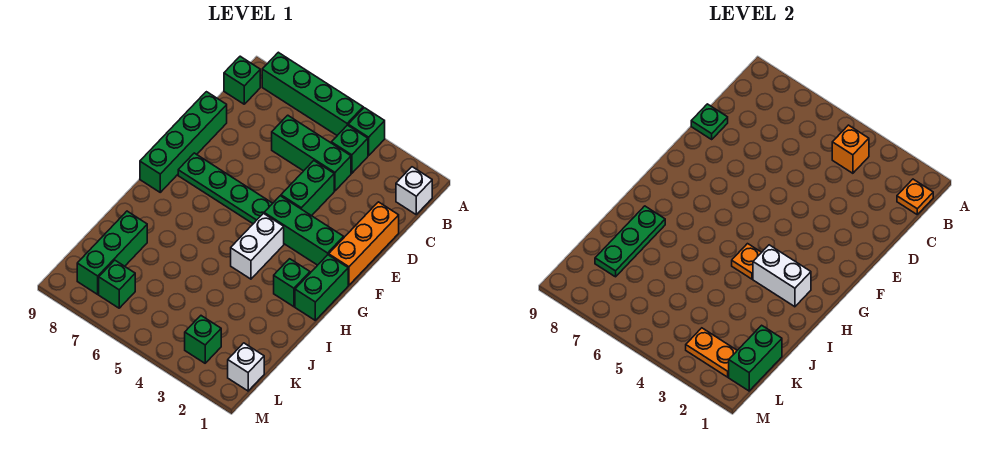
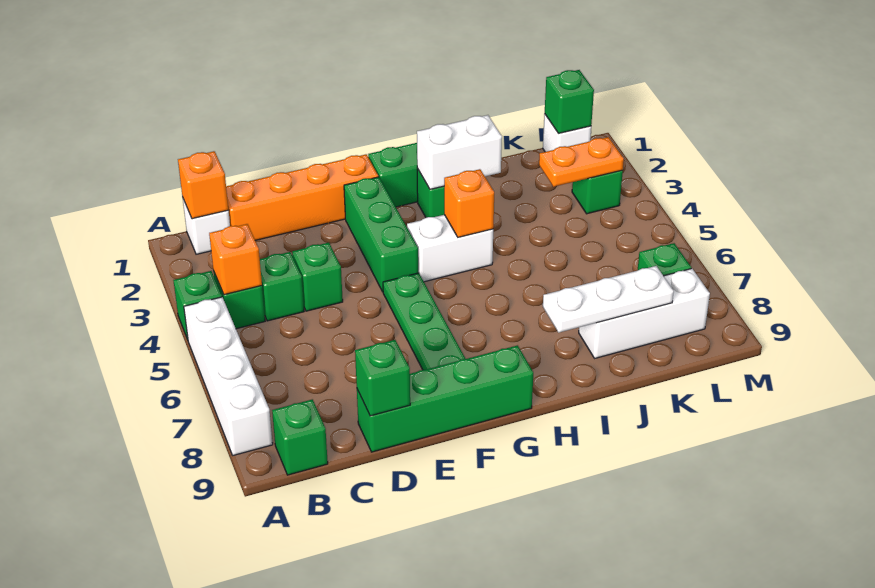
green brick A5:A8 level 1 -> white brick A5:A8 level 1
orange plate B1 level 2 -> orange brick B1 level 2
green brick C4:C6 level 1 -> green brick C4 level 1
orange brick D1:F1 level 1 -> orange brick C1:F1 level 1
green brick D4:E4 level 1 -> green brick D4 level 1
green plate D9 level 2 -> green brick D9 level 2
white brick H2:H3 level 2 -> white brick H2:I2 level 2
orange plate H4 level 2 -> orange brick H4 level 2
green plate I8:K8 level 2 -> white plate I8:K8 level 2
green brick J8:L8 level 1 -> white brick J8:L8 level 1
green brick K1:L1 level 2 -> green brick L1 level 2
orange plate L2:L3 level 2 -> orange plate K3:L3 level 2

